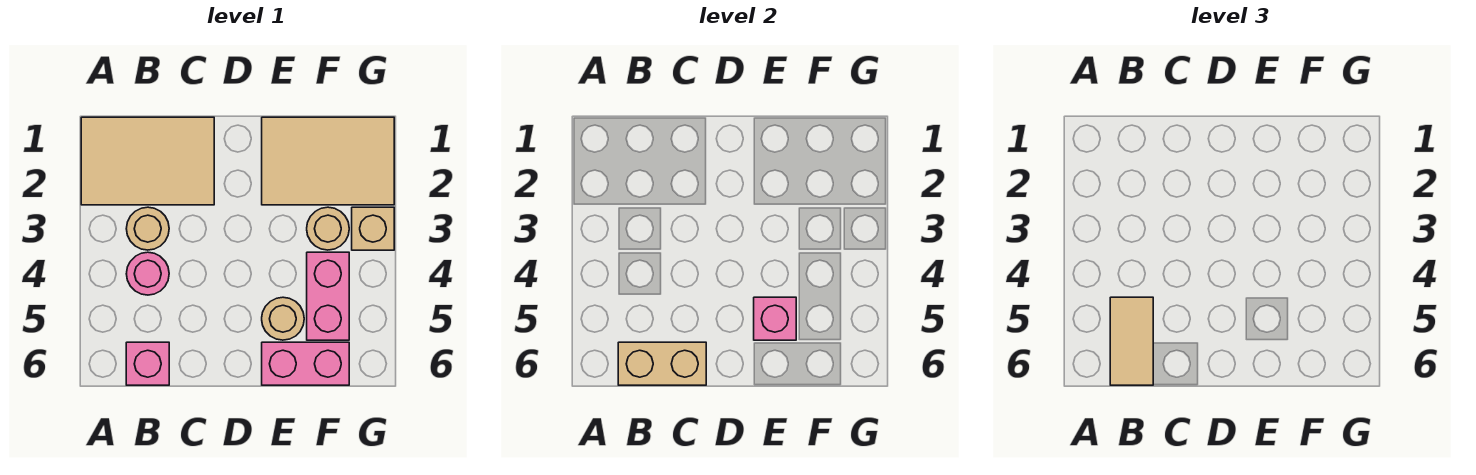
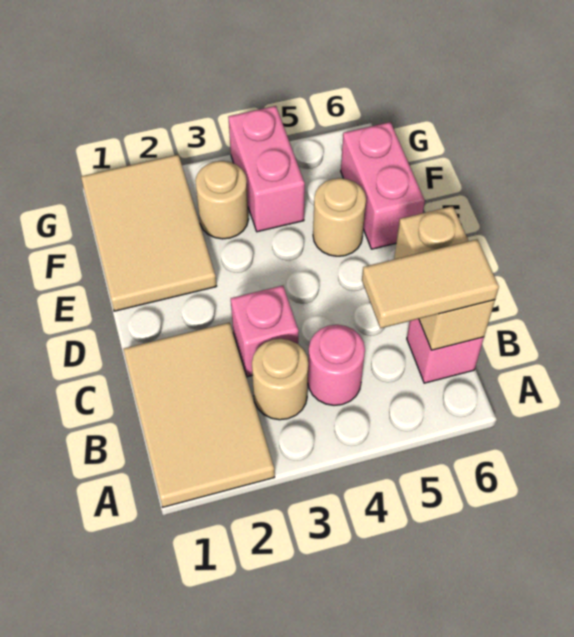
pink brick E5 level 2 -> pink brick C3 level 1
pink brick F4:F5 level 1 -> pink brick F4:G4 level 1
tan brick G3 level 1 -> none

